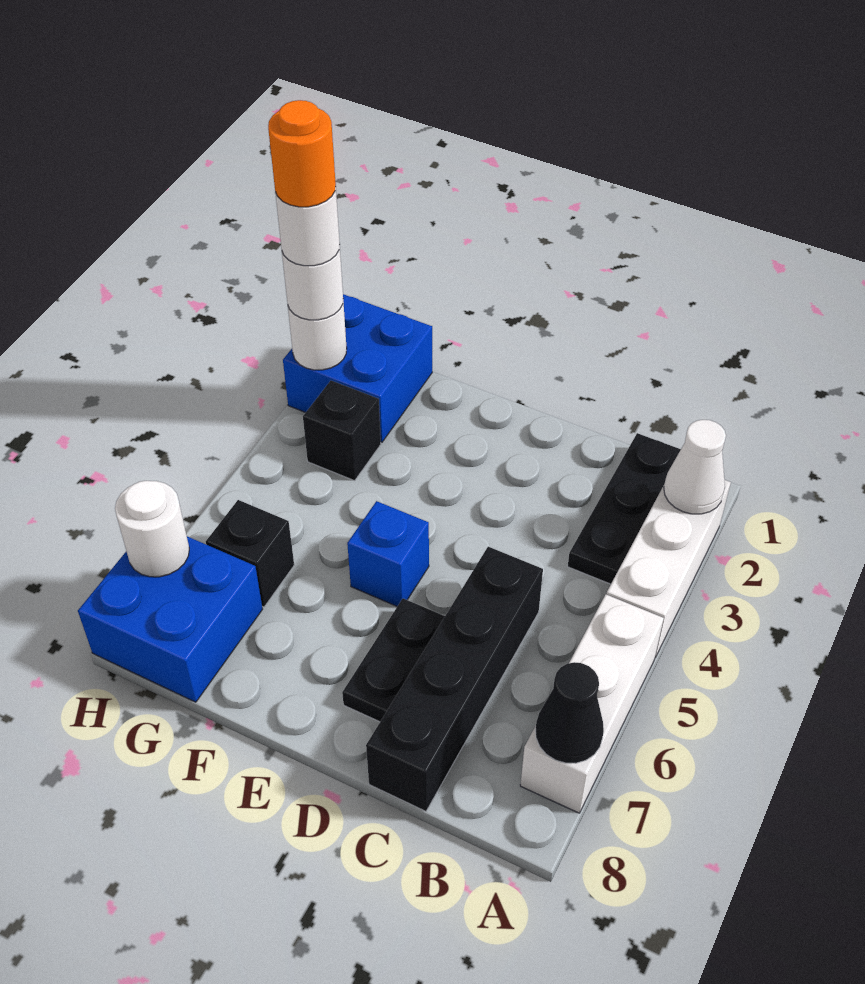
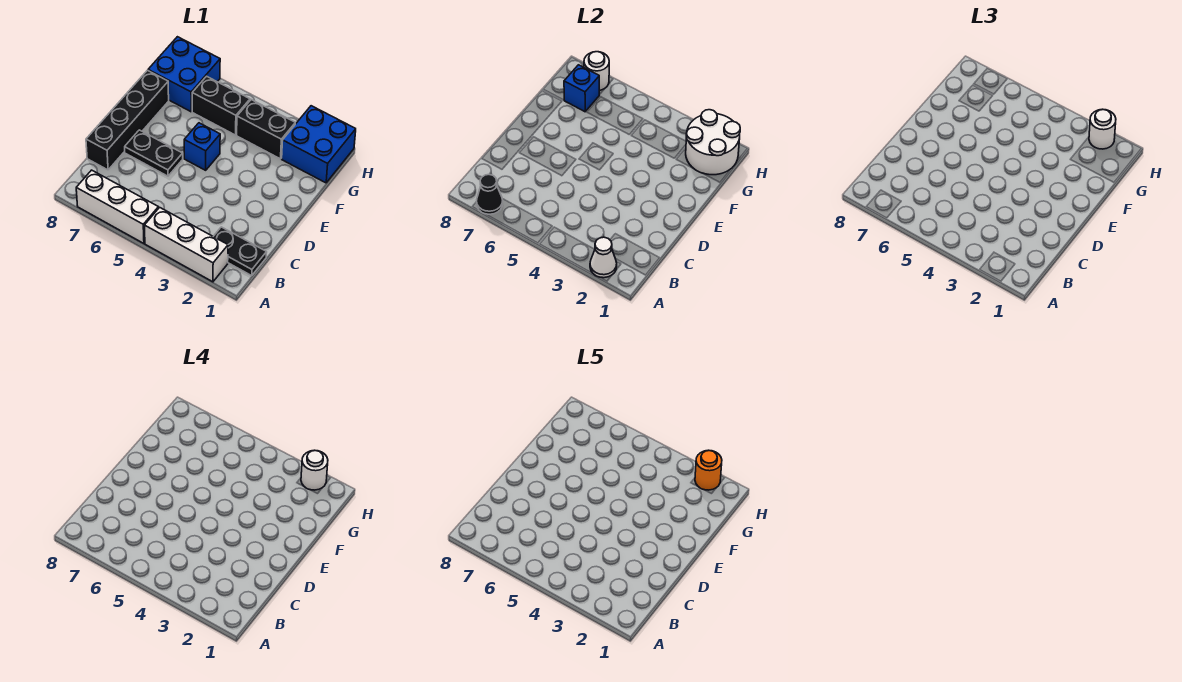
black plate B1:B3 level 1 -> black plate B1:B2 level 1
black brick C5:C8 level 1 -> black brick C8:F8 level 1
black brick G3 level 1 -> black brick G3:G4 level 1
black brick G6 level 1 -> black brick G5:G6 level 1
none -> blue brick G7 level 2
white round brick H2 level 2 -> white round brick G1:H2 level 2

